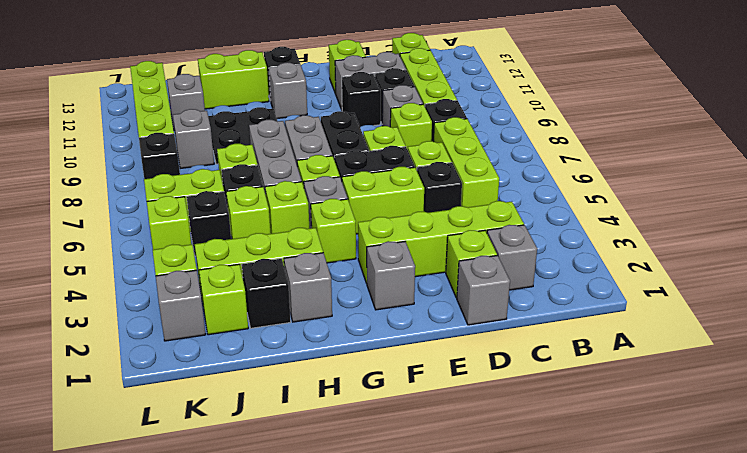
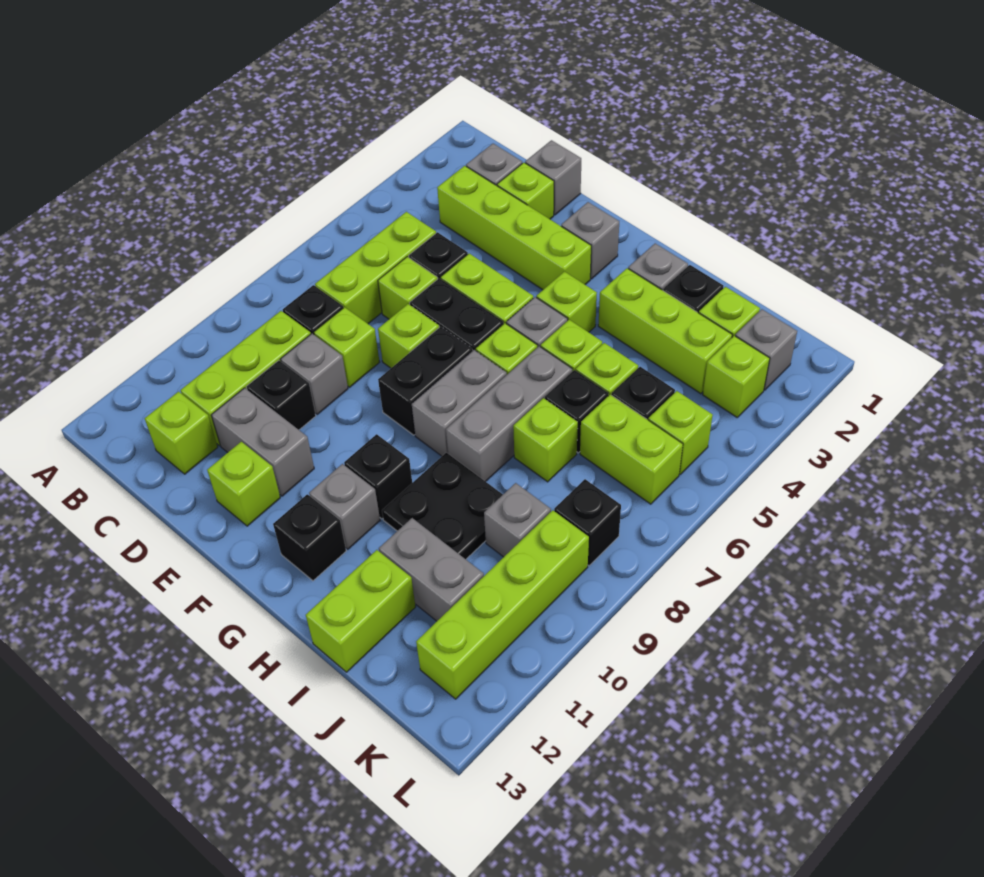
black brick E10 level 1 -> black brick G10 level 1
lime brick H12:I12 level 1 -> lime brick I12:I13 level 1
grey brick J11 level 1 -> grey brick I11:J11 level 1

